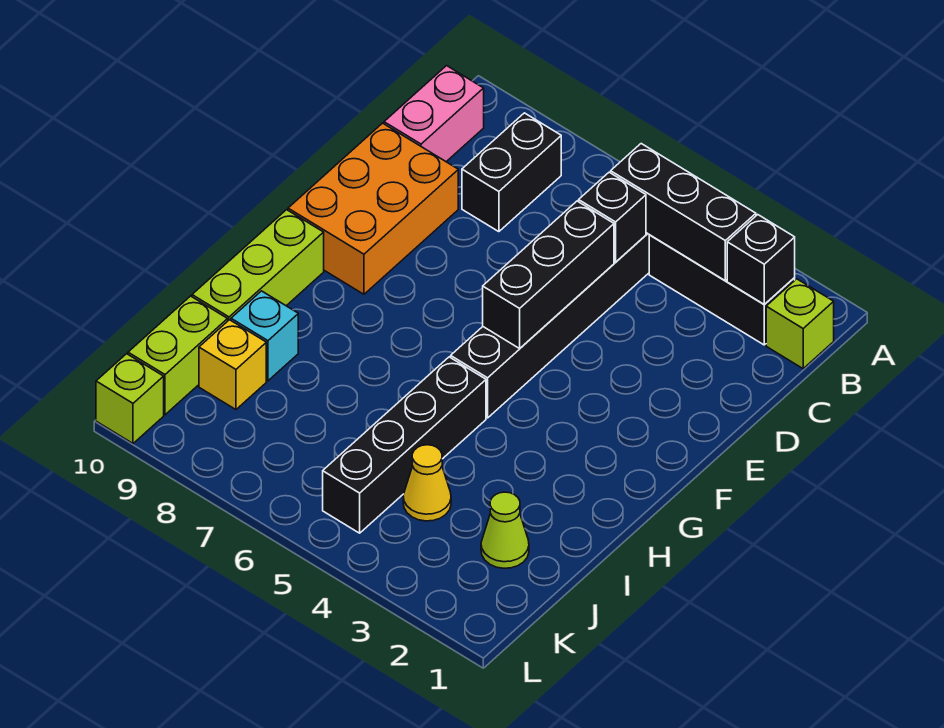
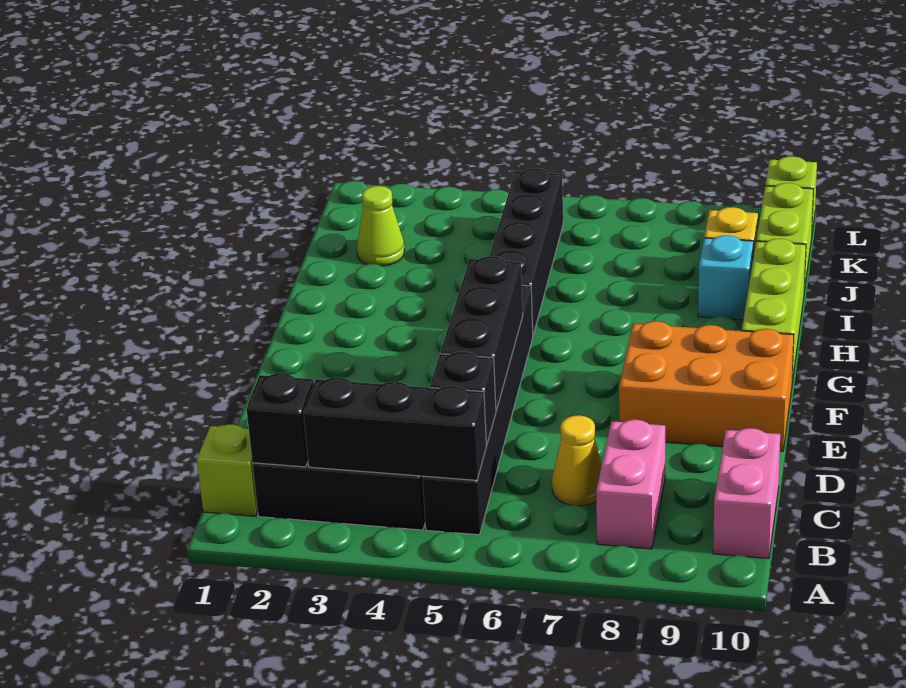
black brick B8:C8 level 1 -> pink brick B8:C8 level 1
orange brick D9:F10 level 1 -> orange brick E8:F10 level 1
yellow cone J4 level 1 -> yellow cone C7 level 1

